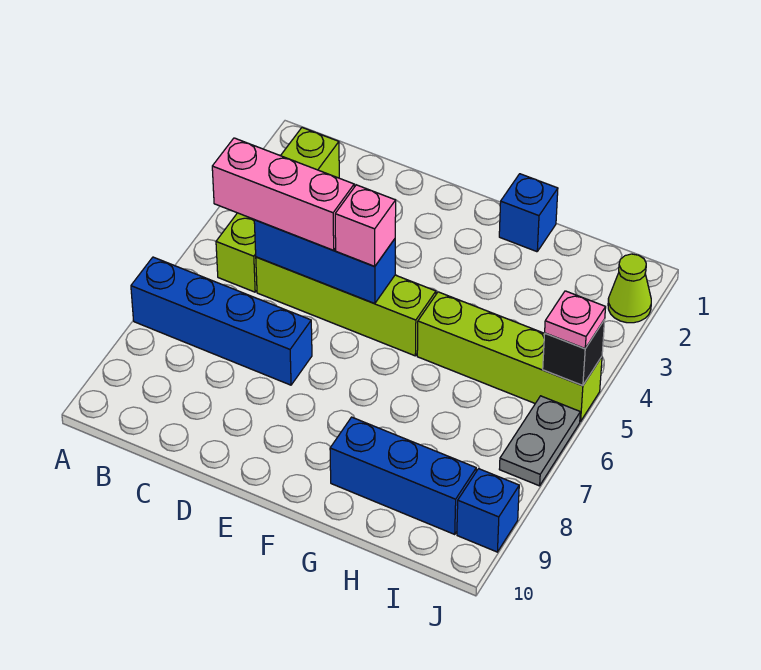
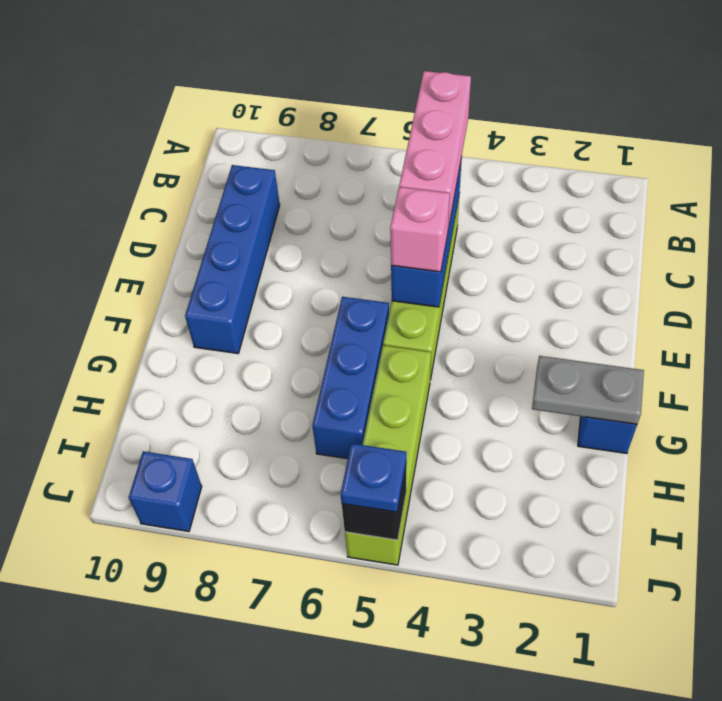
blue brick A7:D7 level 1 -> blue brick C9:F9 level 1
lime brick B2:B5 level 1 -> none
blue brick G9:I9 level 1 -> blue brick F6:H6 level 1
lime cone J2 level 1 -> none
pink plate J5 level 3 -> blue plate J5 level 3
grey plate J6:J7 level 1 -> grey plate G1:G2 level 2

